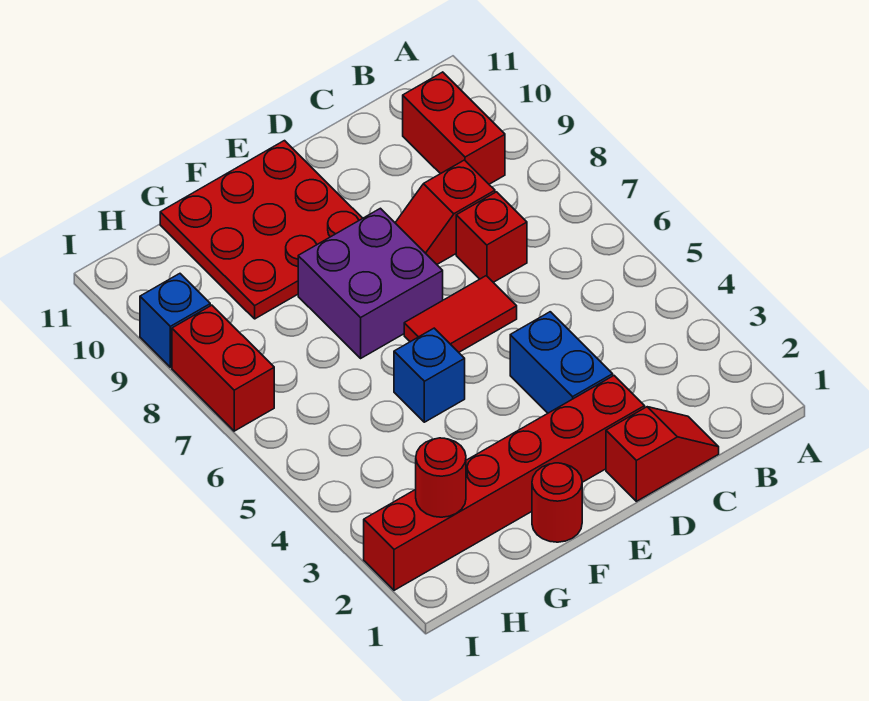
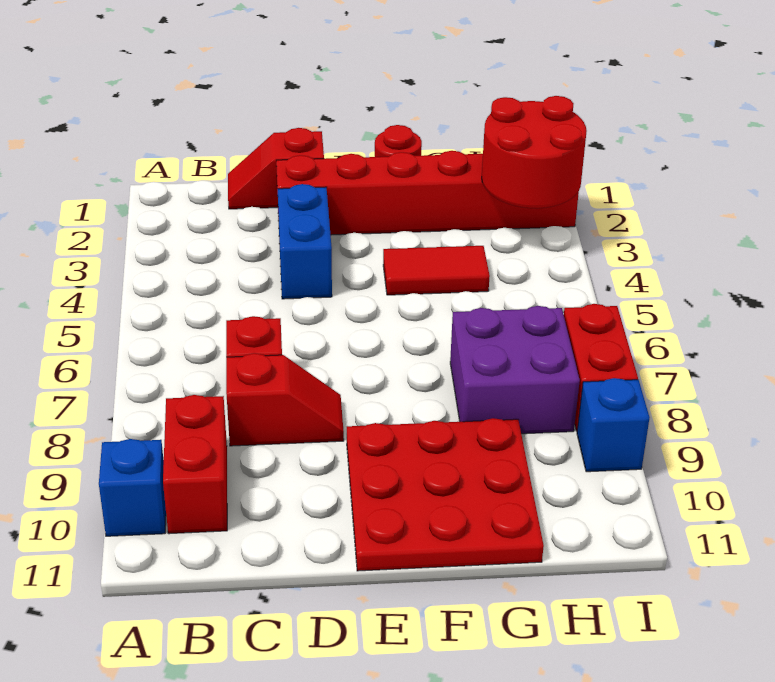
red tile D6:E6 level 1 -> red tile F4:G4 level 1
purple brick E7:F8 level 1 -> purple brick G7:H8 level 1
blue brick F5 level 1 -> blue brick A10 level 1
red round brick H2 level 2 -> red round brick H2:I3 level 2

